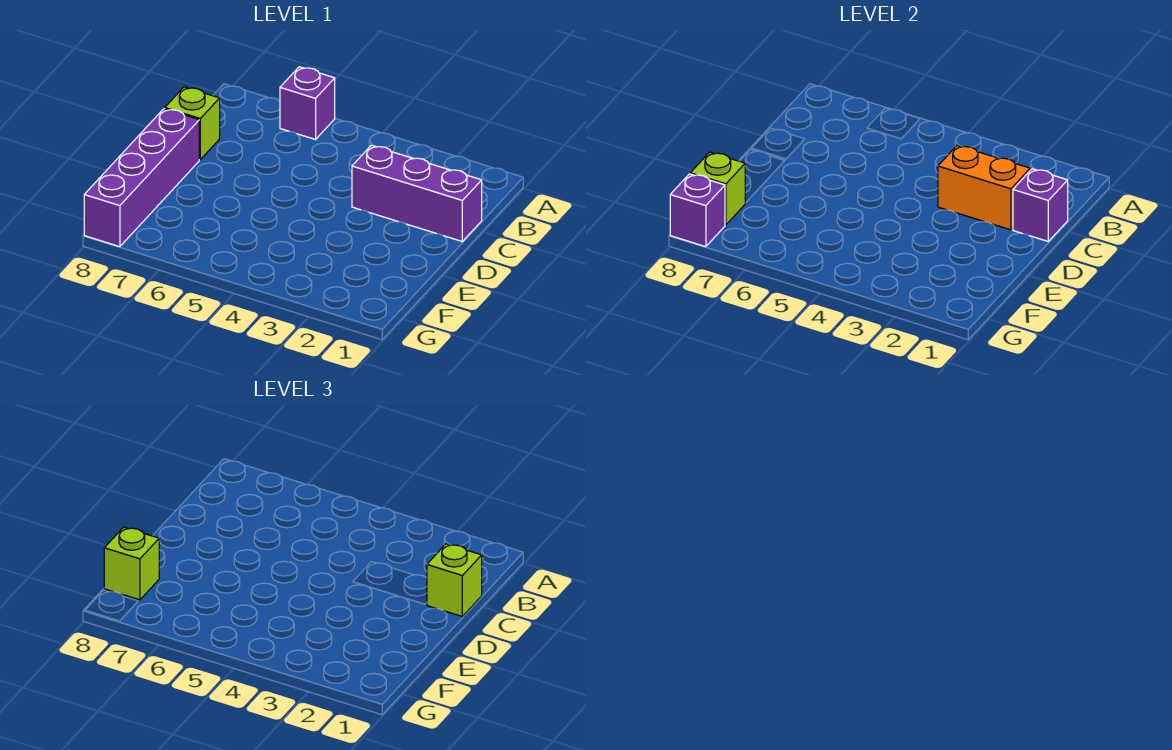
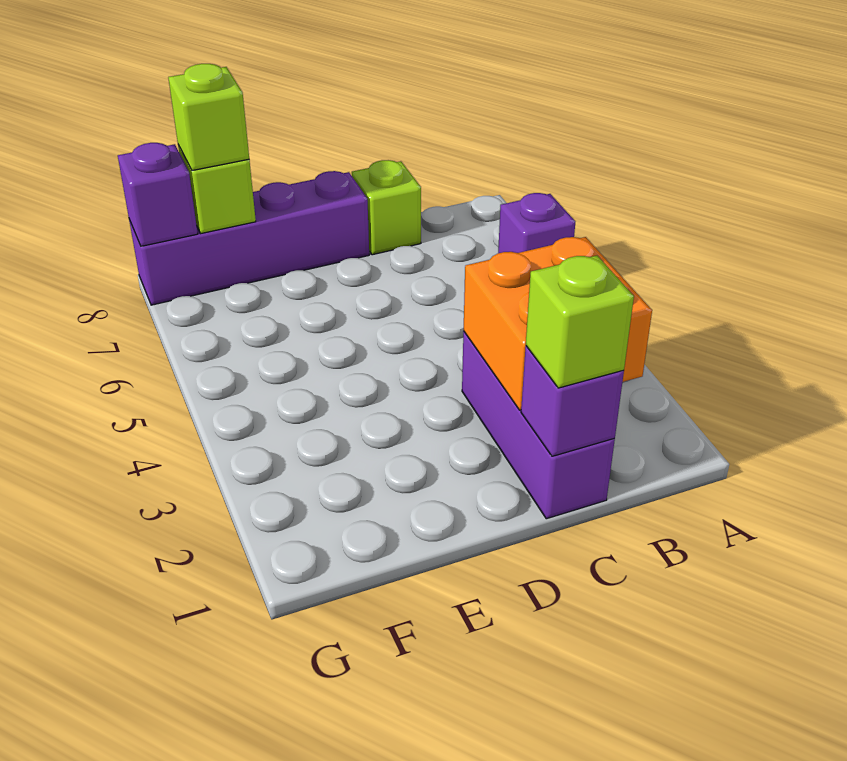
orange brick C2:C3 level 2 -> orange brick B2:C3 level 2

